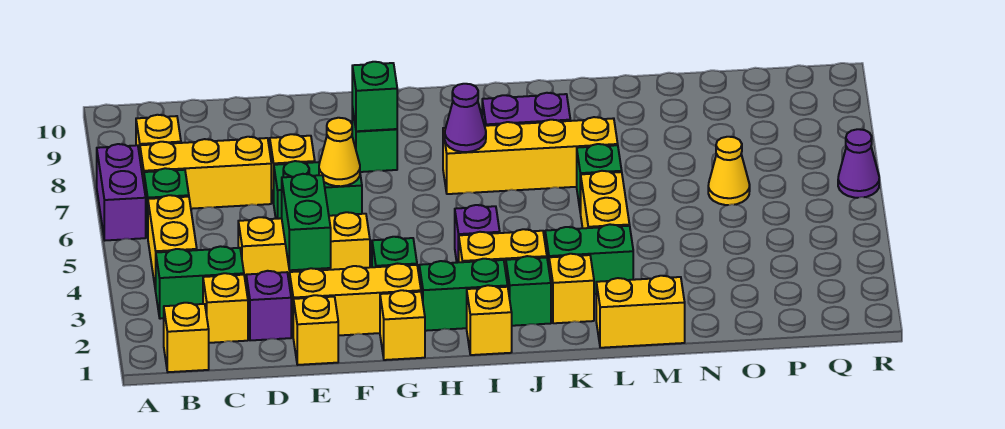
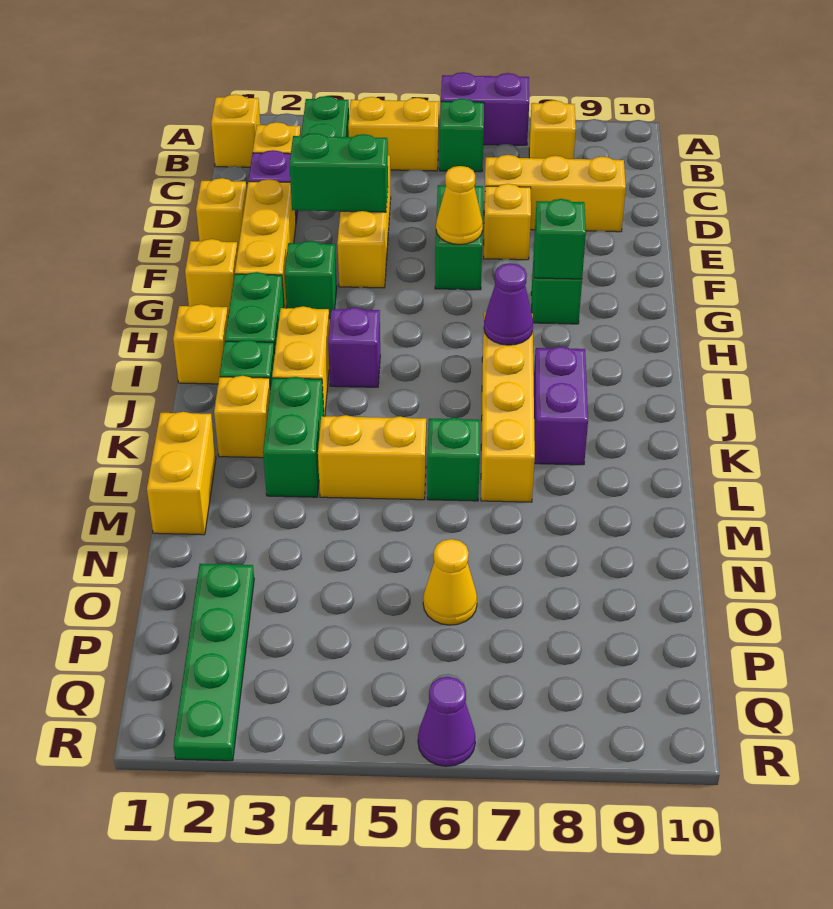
yellow brick B7:D7 level 1 -> yellow brick D7:D9 level 1
none -> green plate O2:R2 level 1

